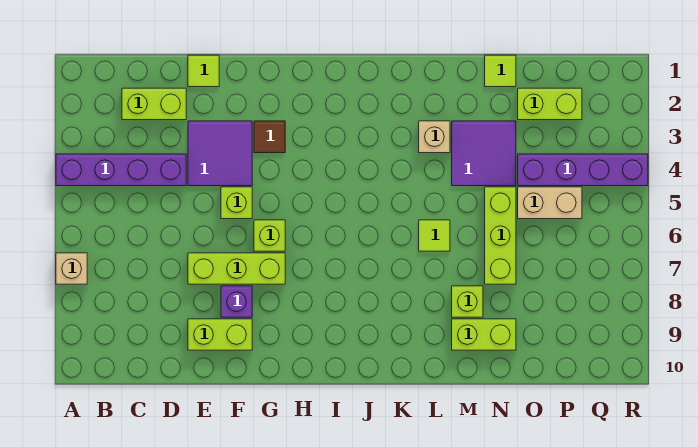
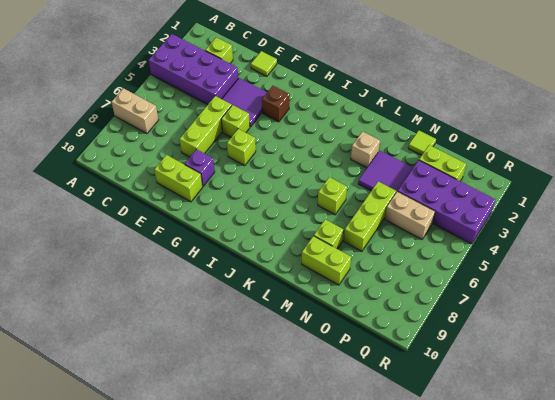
purple brick A4:D4 level 1 -> purple brick A3:D4 level 1
tan brick A7 level 1 -> tan brick A7:B7 level 1
lime brick C2:D2 level 1 -> lime brick C2 level 1
lime brick E7:G7 level 1 -> lime brick E5:E7 level 1
brown tile G3 level 1 -> brown brick G3 level 1
lime tile L6 level 1 -> lime brick L6 level 1
purple brick O4:R4 level 1 -> purple brick O3:R4 level 1

